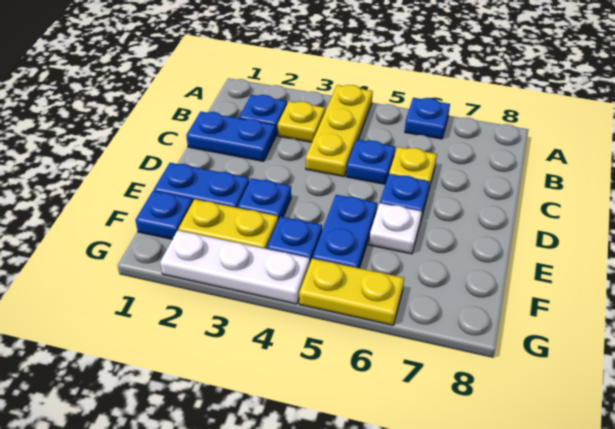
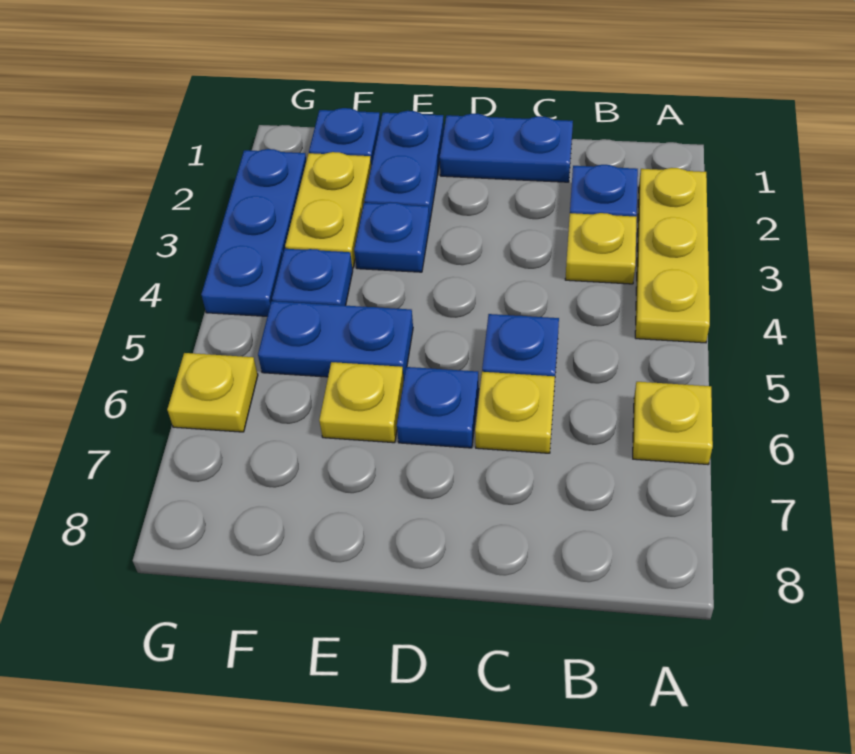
yellow plate A4:C4 level 1 -> yellow plate A2:A4 level 1
blue plate A6 level 1 -> yellow plate A6 level 1
blue plate C1:C2 level 1 -> blue plate C1:D1 level 1
white plate E6 level 1 -> yellow plate E6 level 1
white plate G2:G4 level 1 -> blue plate G2:G4 level 1
yellow plate G5:G6 level 1 -> yellow plate G6 level 1

